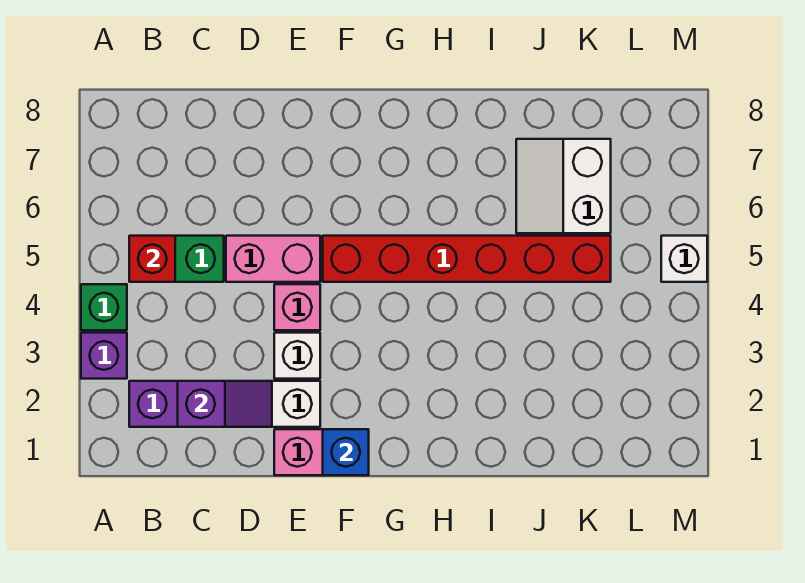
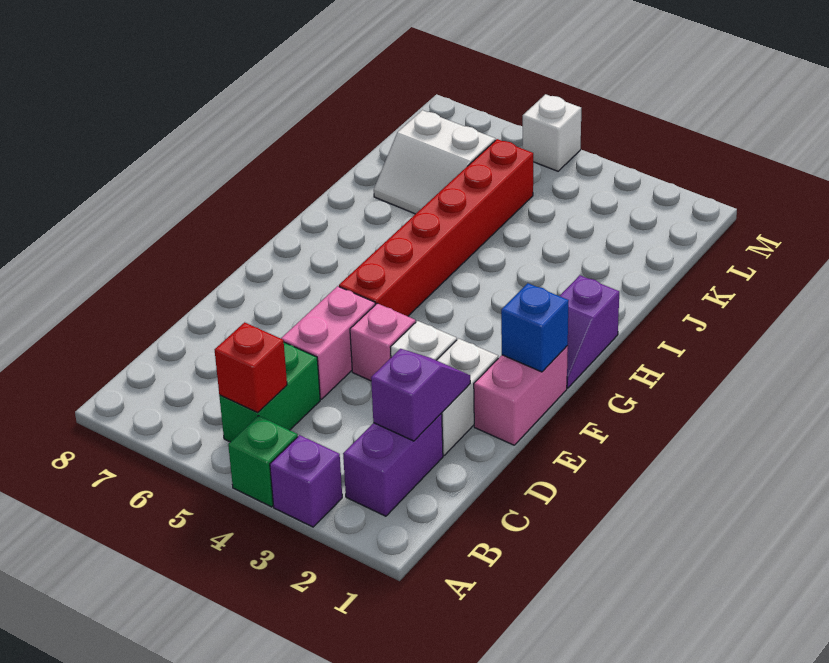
none -> purple slope G1:H1 level 1 top H

